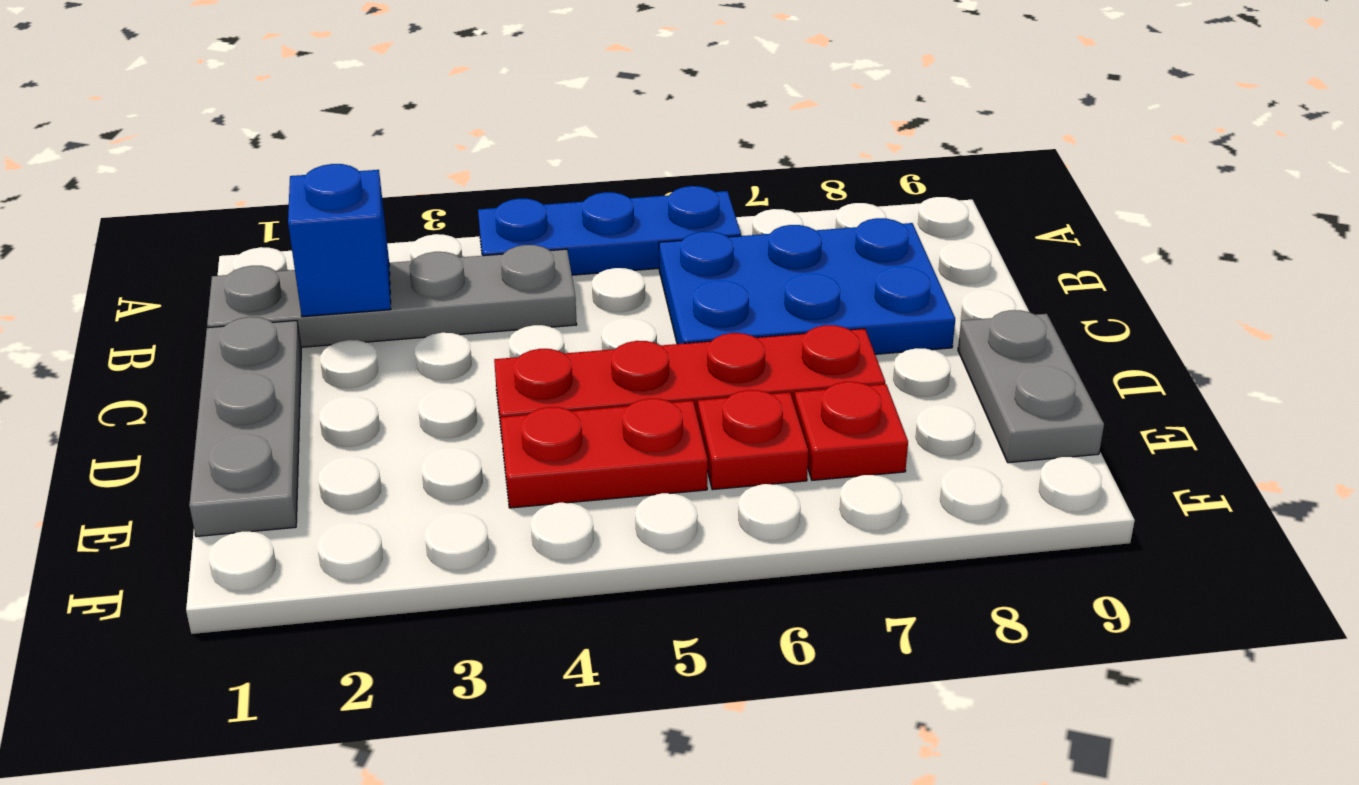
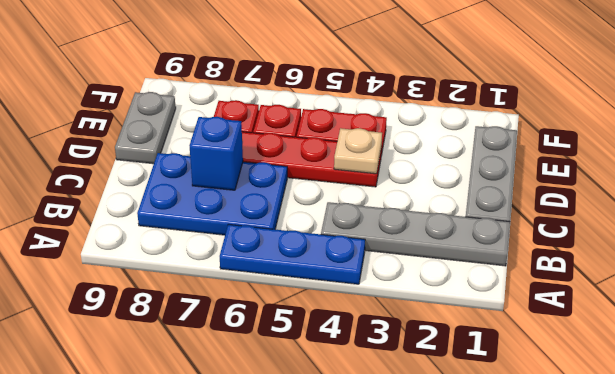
blue brick B2 level 2 -> blue brick C7 level 2
none -> tan plate D4 level 2

